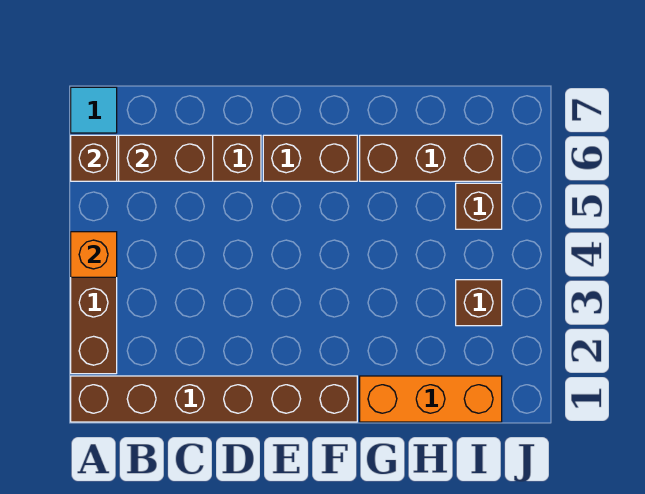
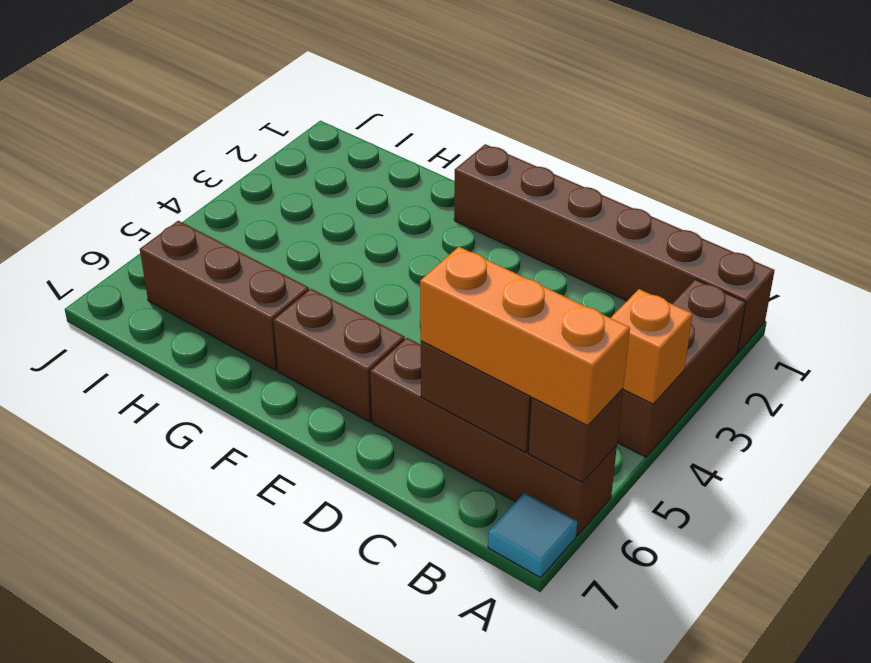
orange brick G1:I1 level 1 -> orange brick A6:C6 level 3
brown brick I3 level 1 -> none
brown brick I5 level 1 -> none

